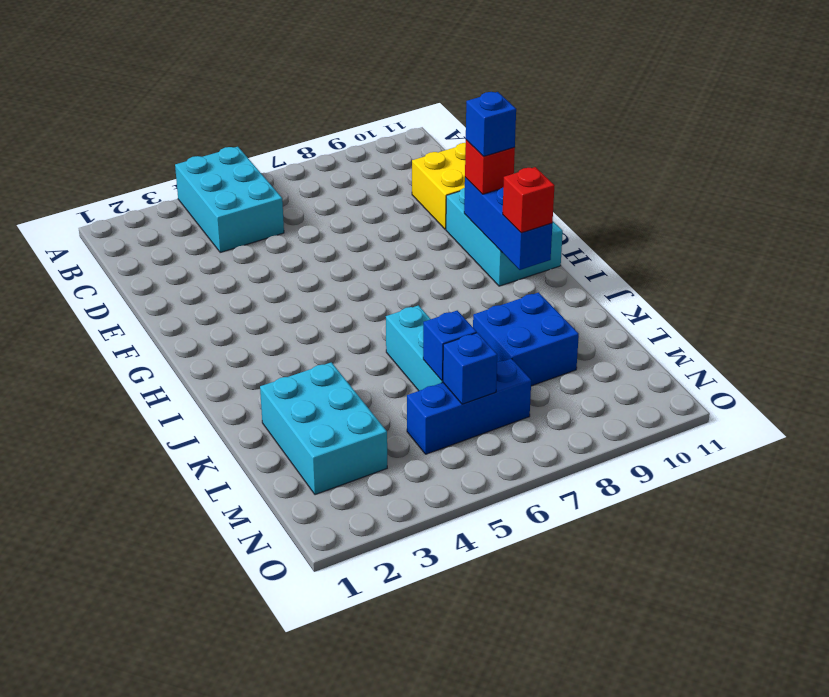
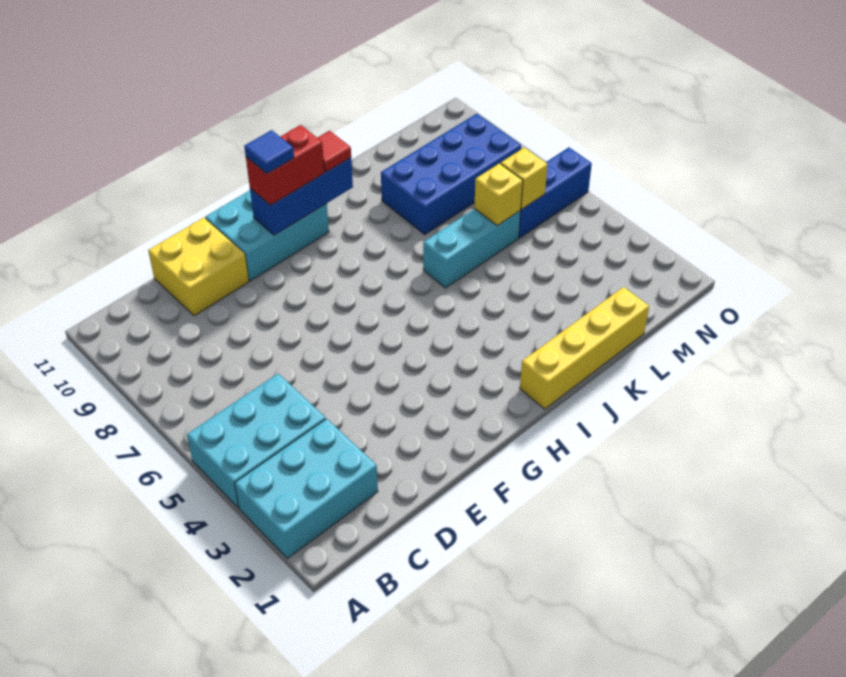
red brick G10 level 3 -> red brick G10:H10 level 3
blue brick G10 level 4 -> blue tile G10 level 4
none -> yellow brick I1:L1 level 1
red brick I10 level 3 -> red tile I10 level 3
cyan brick K2:M3 level 1 -> cyan brick A2:C3 level 1
blue brick K8:L9 level 1 -> blue brick K8:N9 level 1
blue brick L6 level 2 -> yellow brick L6 level 2
blue brick M5:M7 level 1 -> blue brick M6:O6 level 1
blue brick M6 level 2 -> yellow brick M6 level 2

